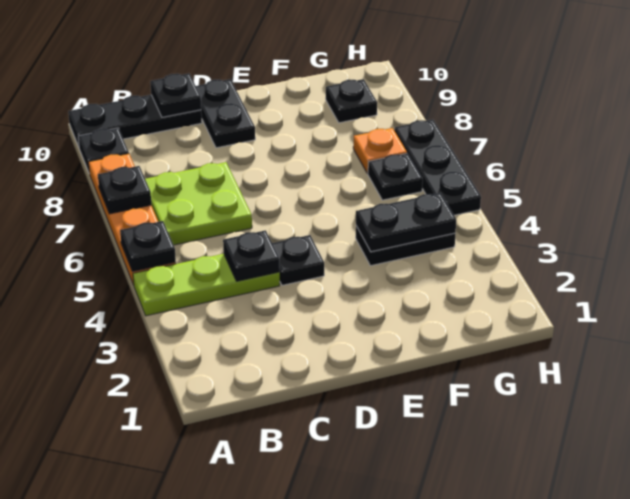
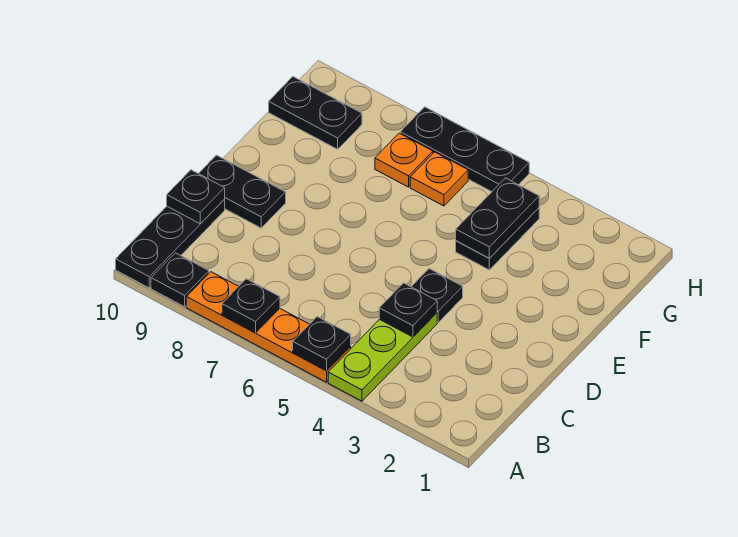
lime plate B6:C7 level 1 -> none
black plate G6 level 1 -> orange plate G6 level 1
black plate G9 level 1 -> black plate G9:G10 level 1

